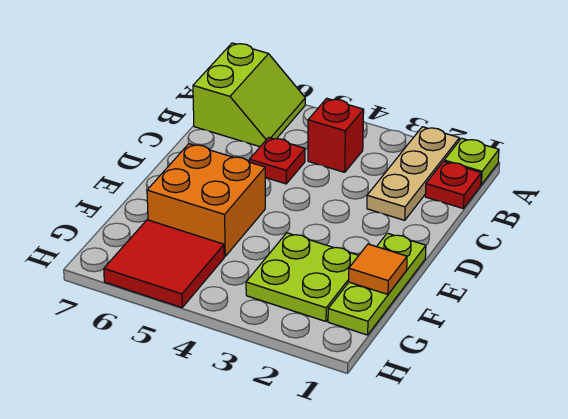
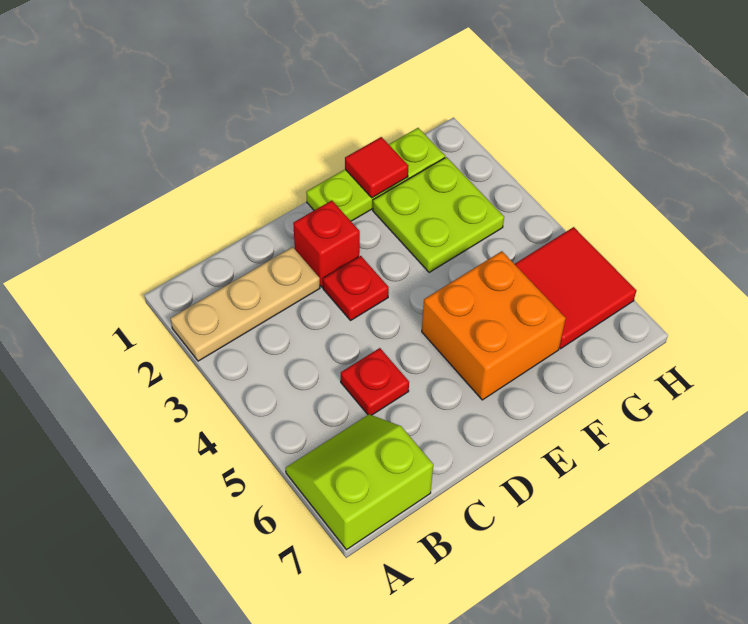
lime plate A1 level 1 -> none
red plate B1 level 1 -> red plate D3 level 1
red brick B4 level 1 -> red brick D2 level 1
orange tile F1 level 2 -> red tile F1 level 2

